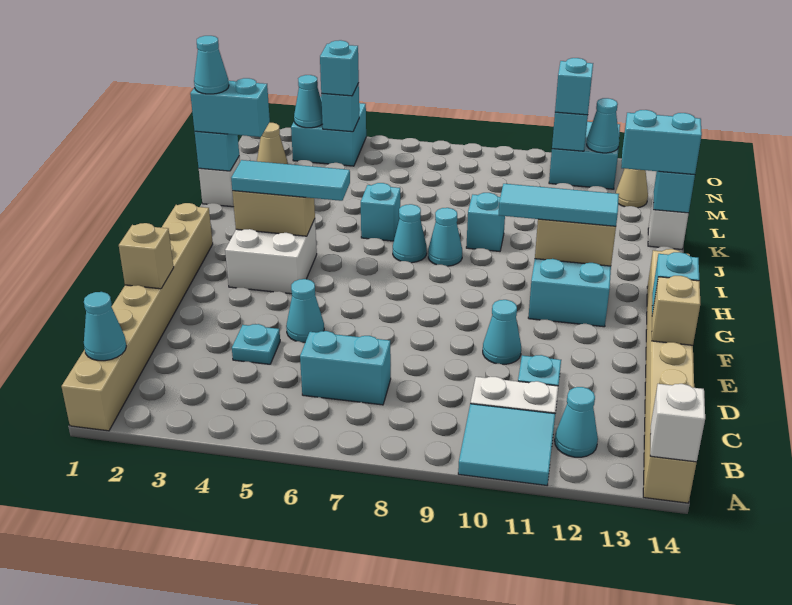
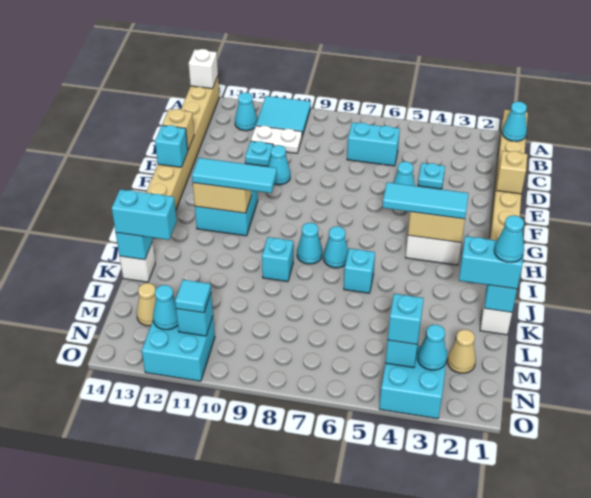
cyan brick N11 level 3 -> cyan tile N11 level 3

